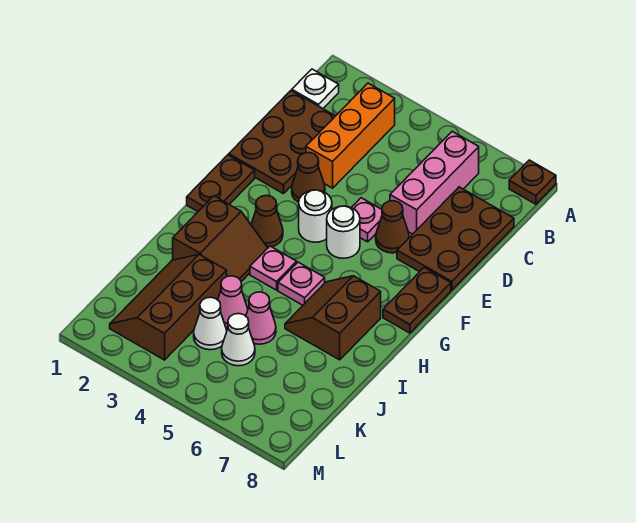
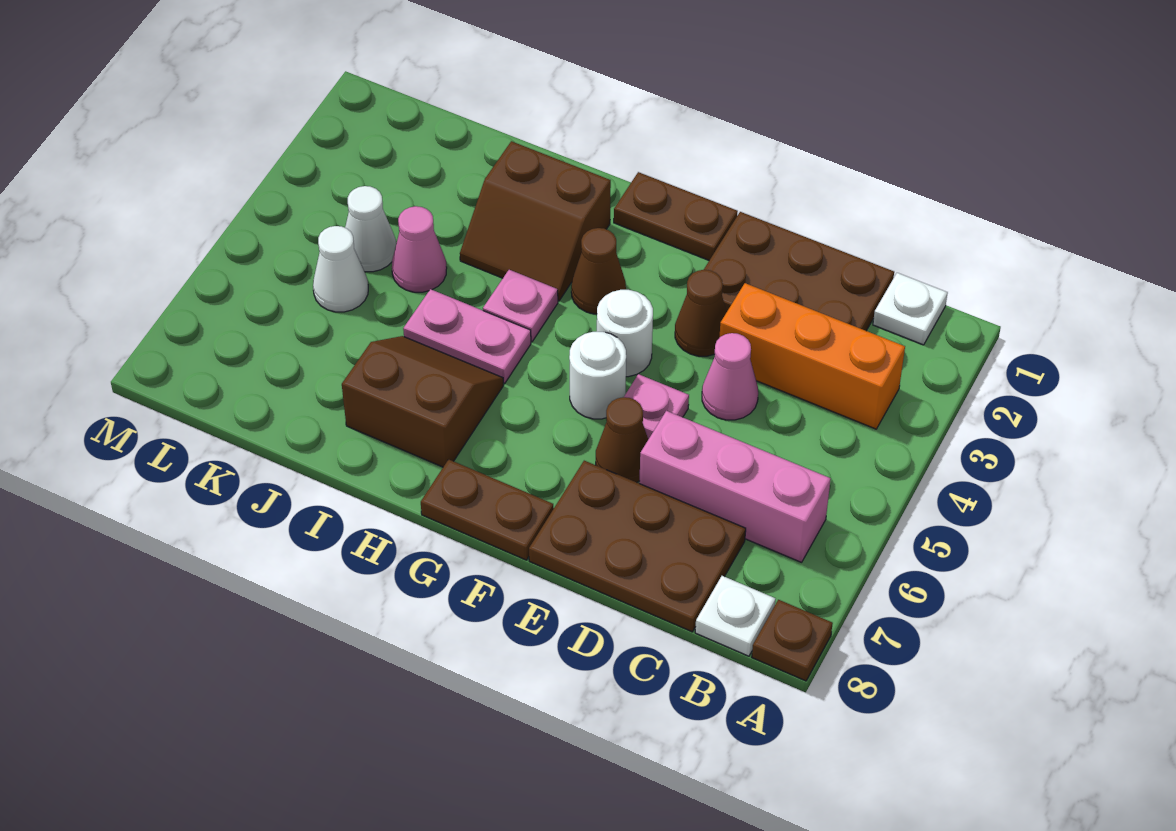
none -> white plate B8 level 1
pink plate H5 level 1 -> pink plate H5:I5 level 1
brown slope J2:L3 level 1 top 3 -> none
pink cone J5 level 1 -> pink cone D4 level 1

